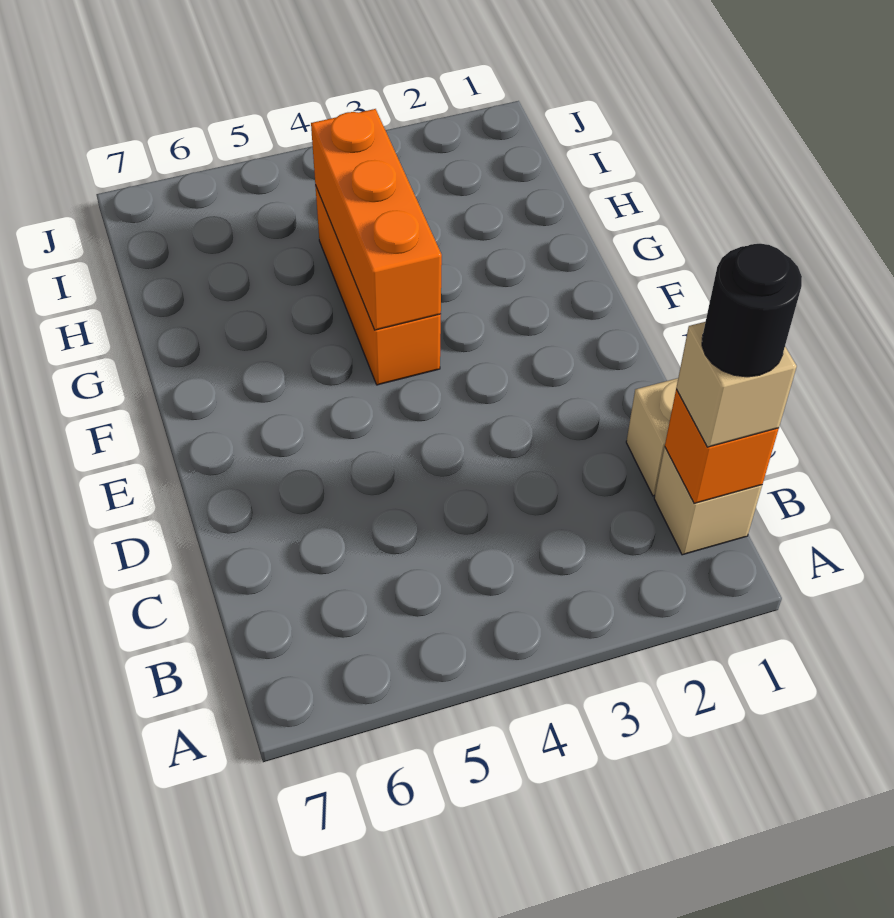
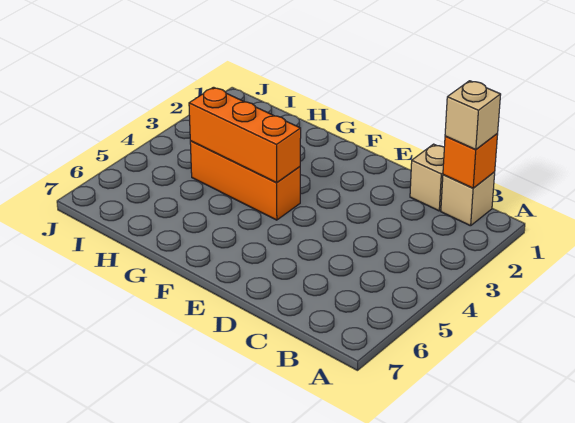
black round brick B1 level 4 -> none

